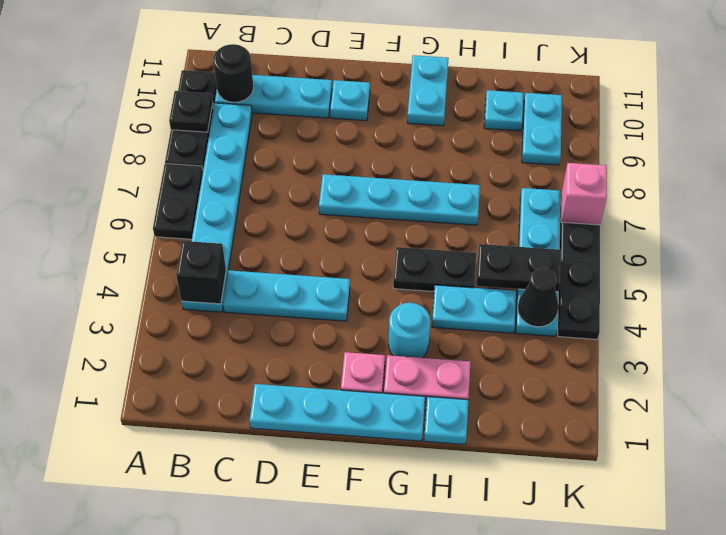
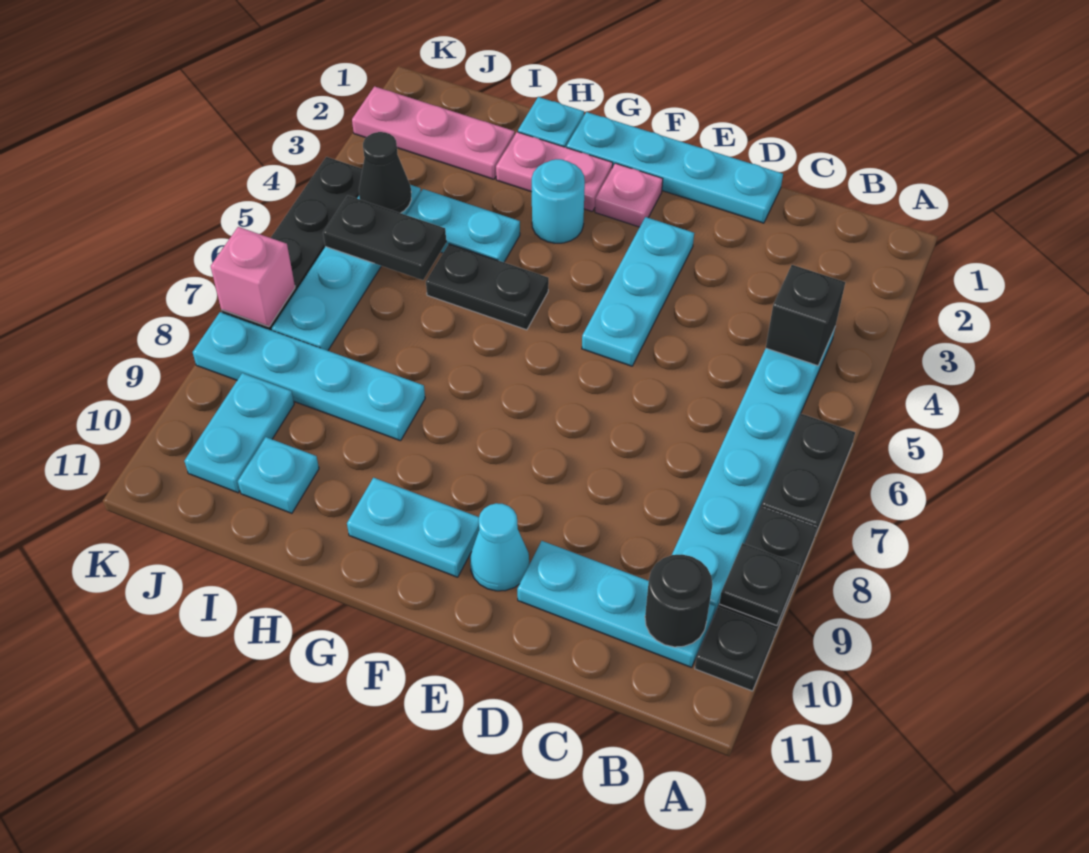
cyan plate C4:E4 level 1 -> cyan plate E3:E5 level 1
cyan plate E7:H7 level 1 -> cyan plate H8:K8 level 1
cyan plate E10 level 1 -> cyan cone E10 level 1
cyan plate G10:G11 level 1 -> cyan plate F10:G10 level 1
none -> pink plate I2:K2 level 1

